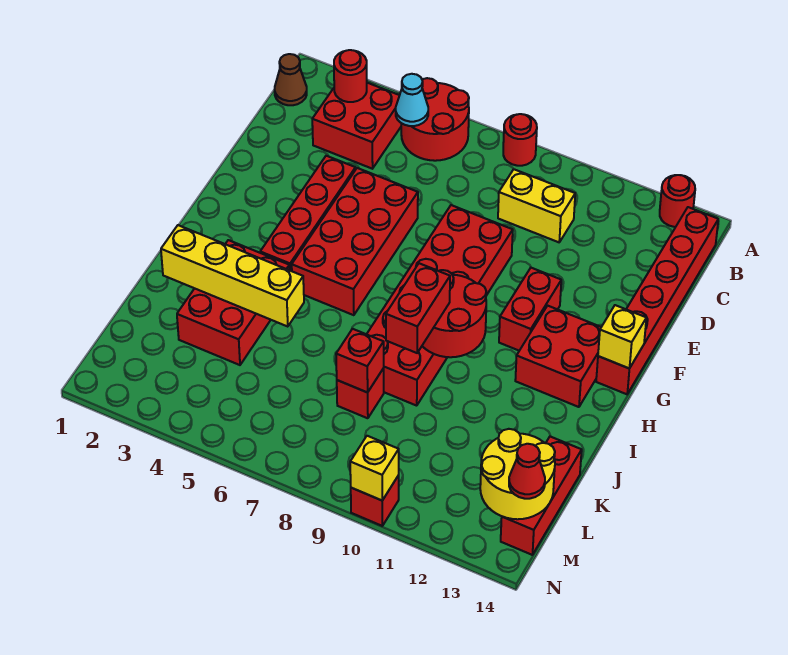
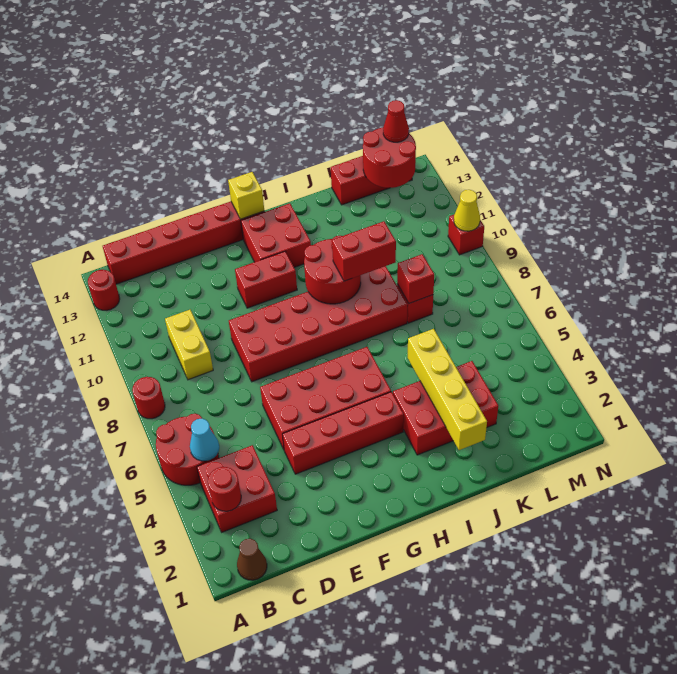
yellow round brick L13:M14 level 2 -> red round brick L13:M14 level 2
yellow brick N10 level 2 -> yellow cone N10 level 2

